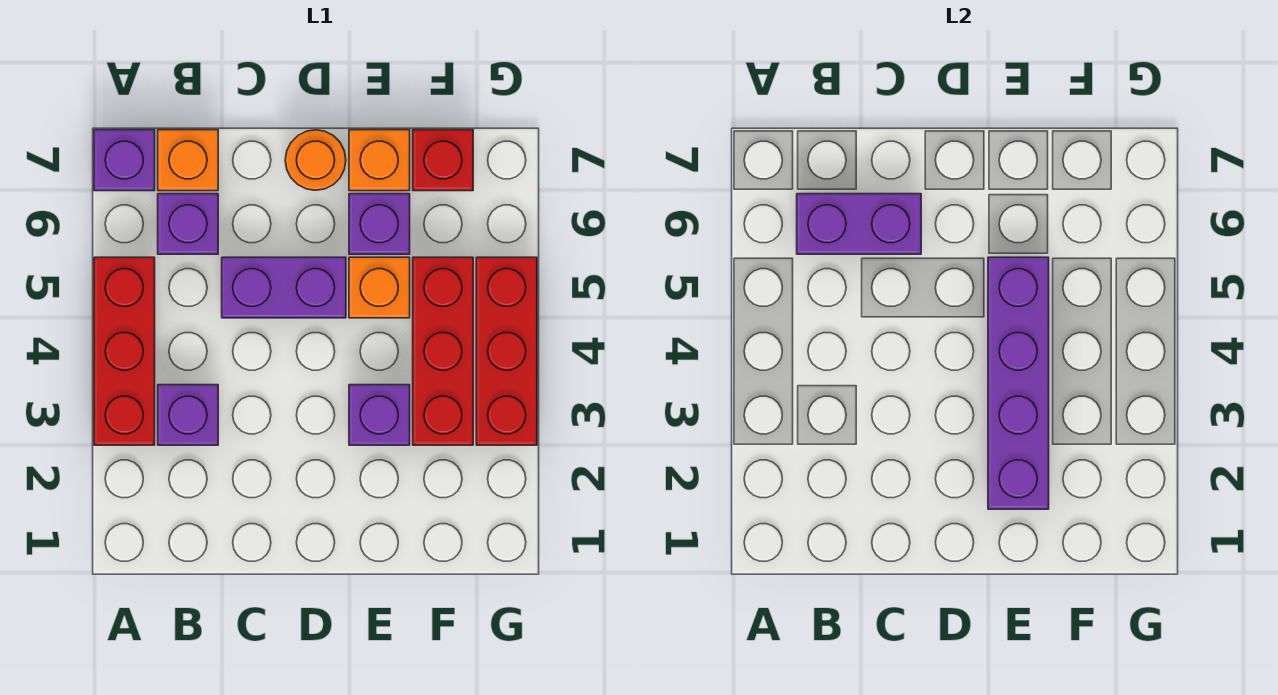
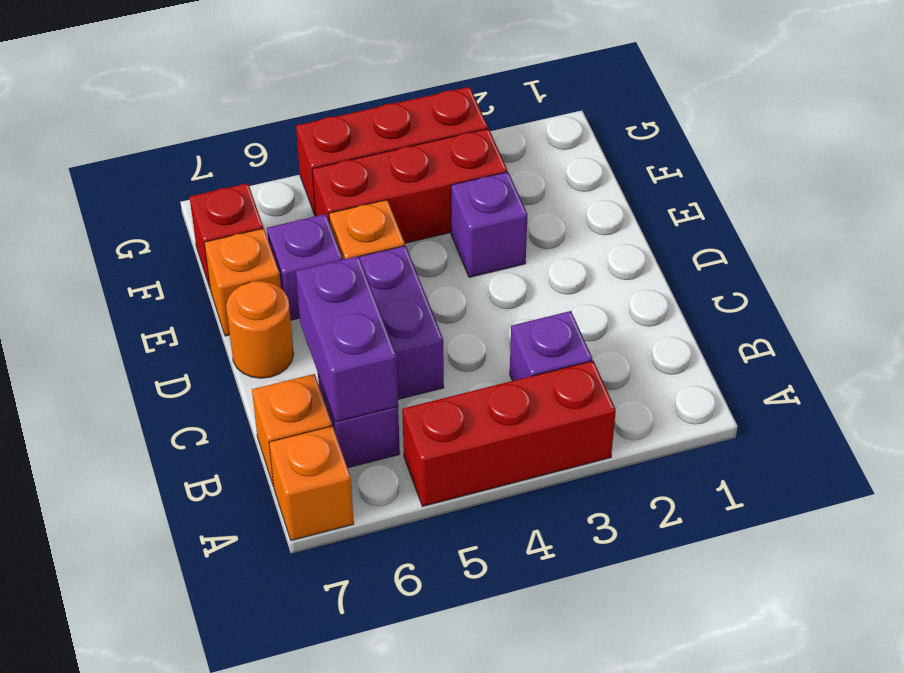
purple brick A7 level 1 -> orange brick A7 level 1
purple brick E2:E5 level 2 -> none

